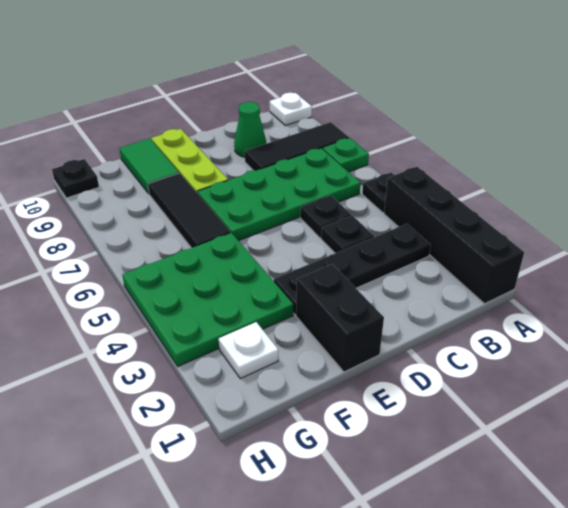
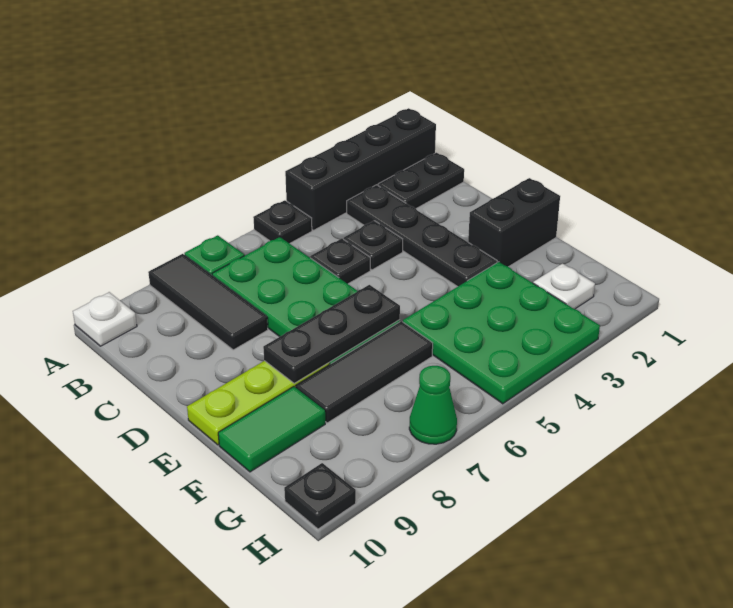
none -> black plate B1:B2 level 1
green cone C9 level 1 -> green cone H7 level 1
none -> black plate E6:E8 level 2

